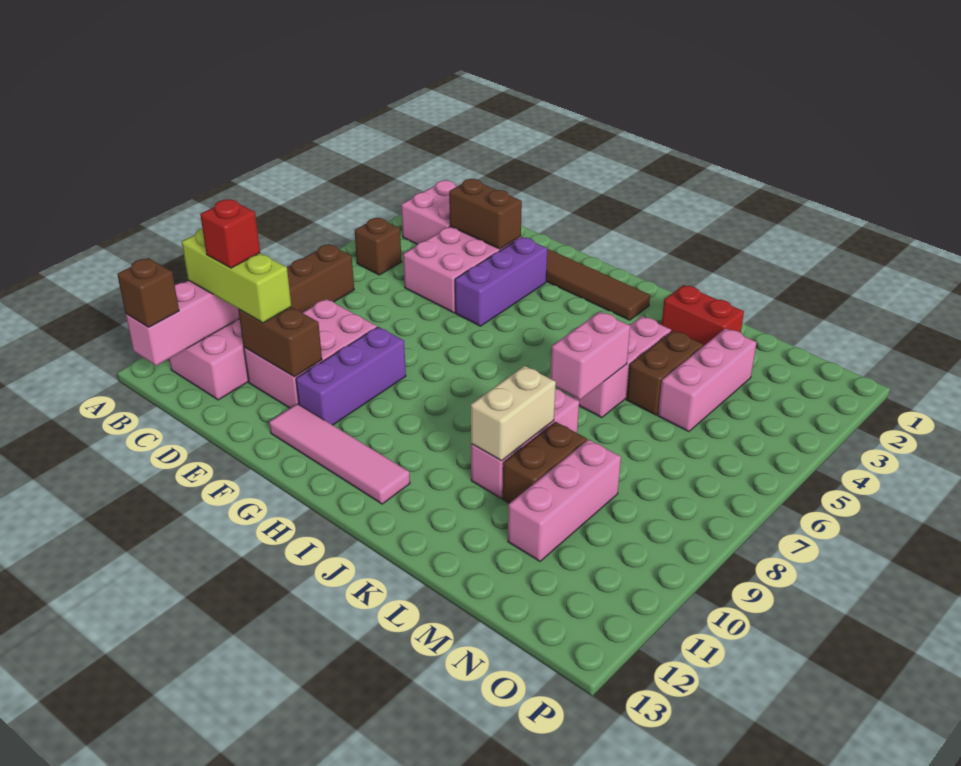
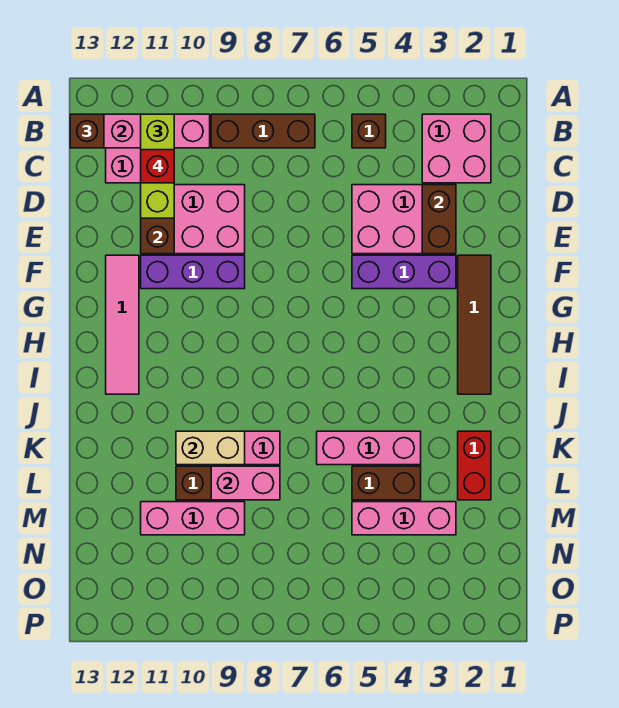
pink brick K6:K7 level 2 -> pink brick L8:L9 level 2

